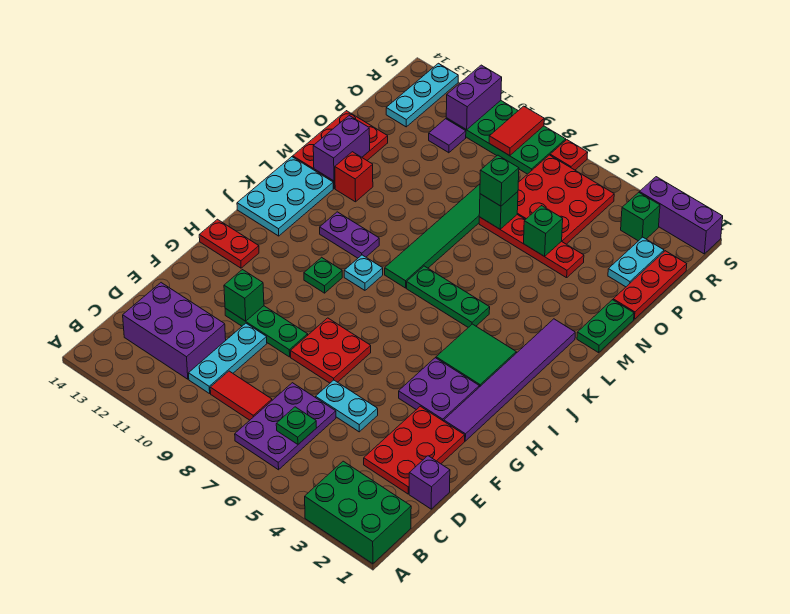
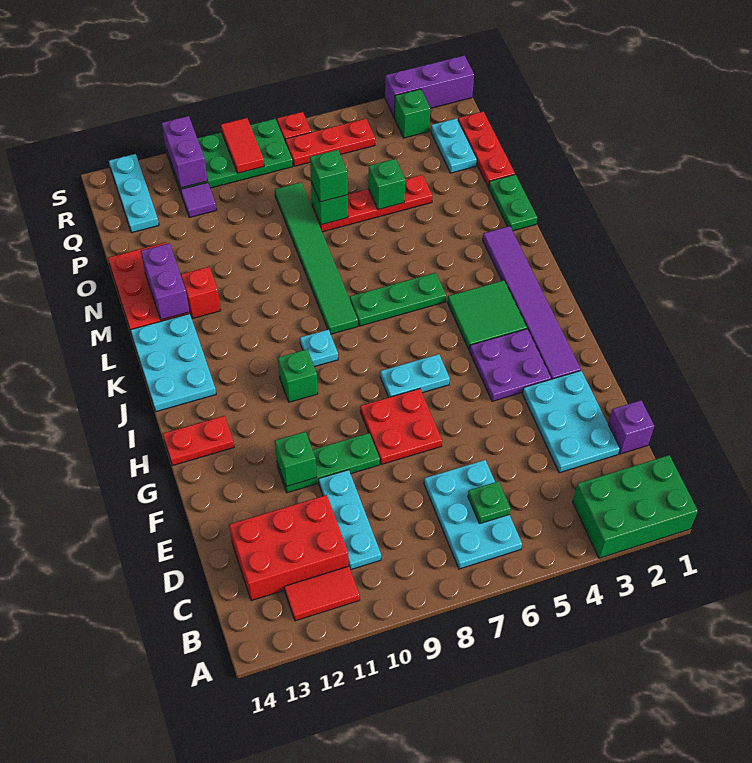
purple plate B6:D7 level 1 -> cyan plate B6:D7 level 1
red tile C8:C9 level 1 -> red tile B11:B12 level 1
purple brick C11:D13 level 1 -> red brick C11:D13 level 1
red plate D2:F3 level 1 -> cyan plate D2:F3 level 1
cyan plate E5:E6 level 1 -> cyan plate H6:H7 level 1
green plate I10 level 1 -> green brick I10 level 1
purple plate K10:K11 level 1 -> none
red plate P5:R7 level 1 -> red plate R5:R7 level 1

